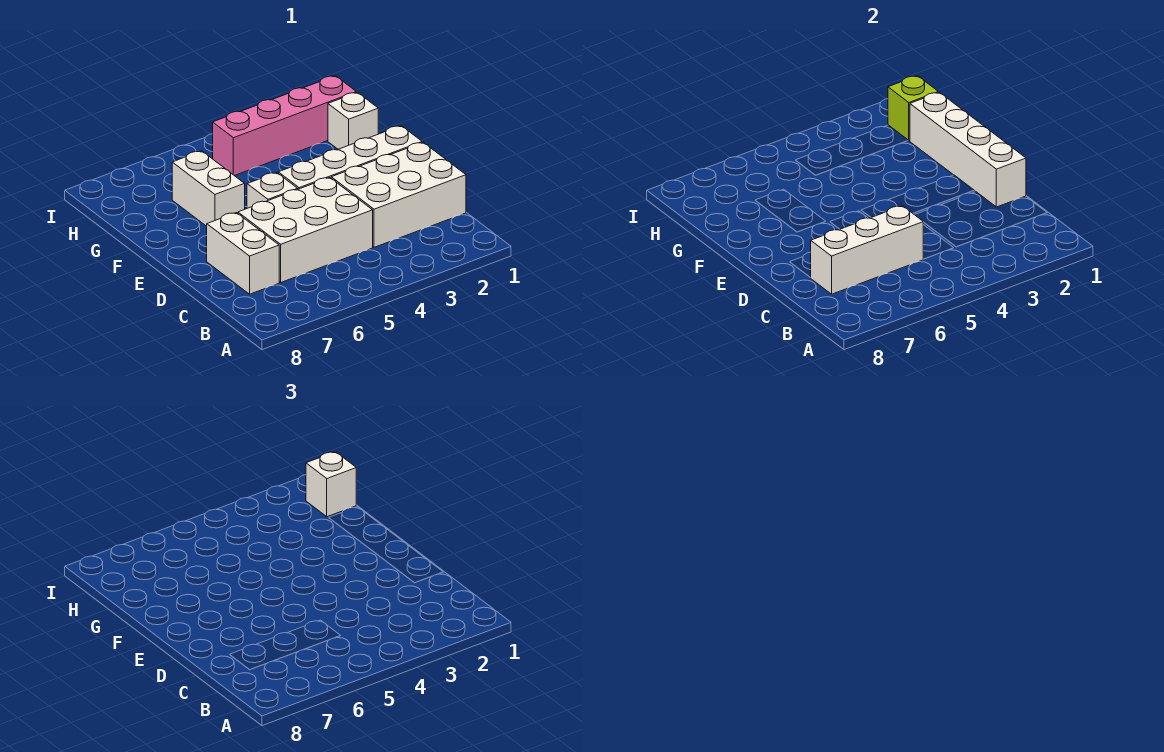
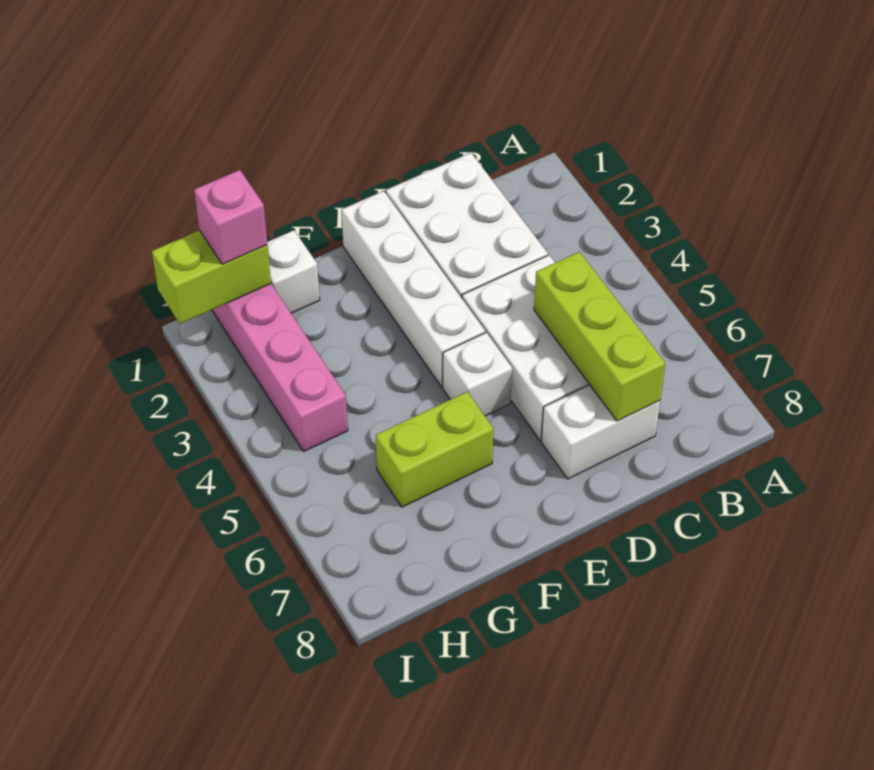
white brick C5:C7 level 2 -> lime brick C5:C7 level 2
white brick D1:G1 level 2 -> none
white brick F6:G6 level 1 -> lime brick F6:G6 level 1
lime brick H1 level 2 -> lime brick H1:I1 level 2
white brick H1 level 3 -> pink brick H1 level 3

